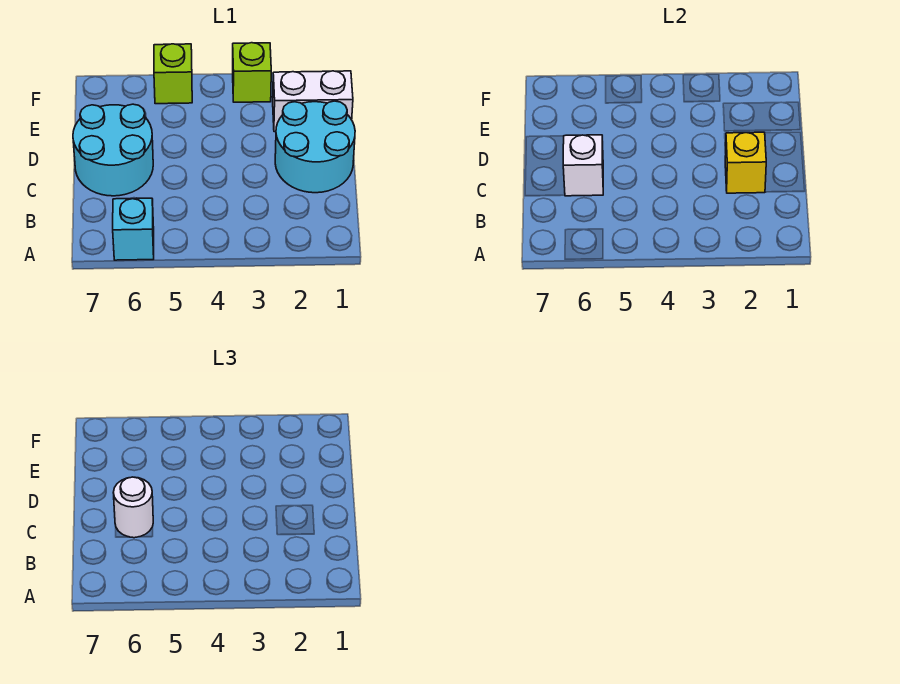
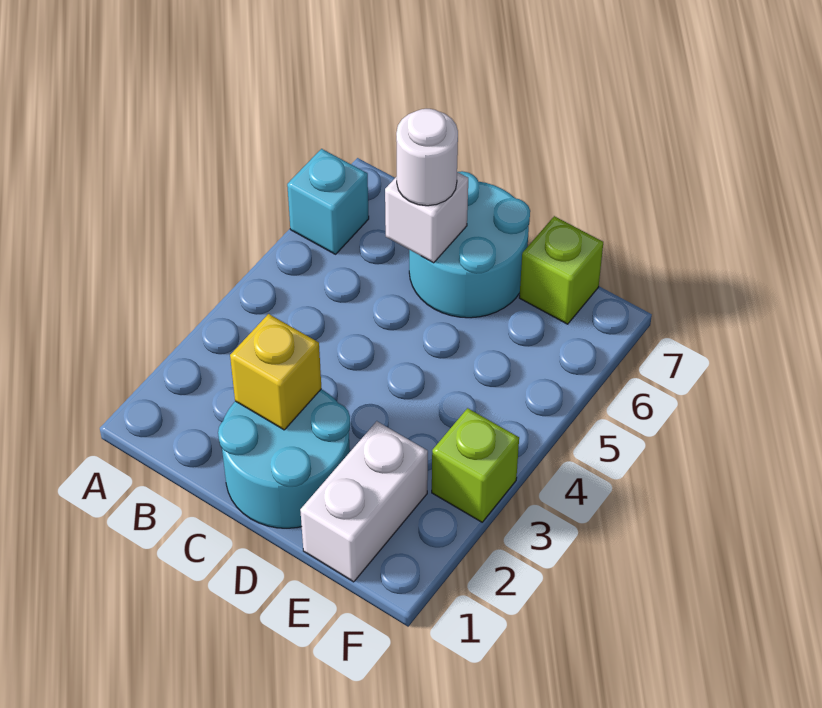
lime brick F5 level 1 -> lime brick E7 level 1

